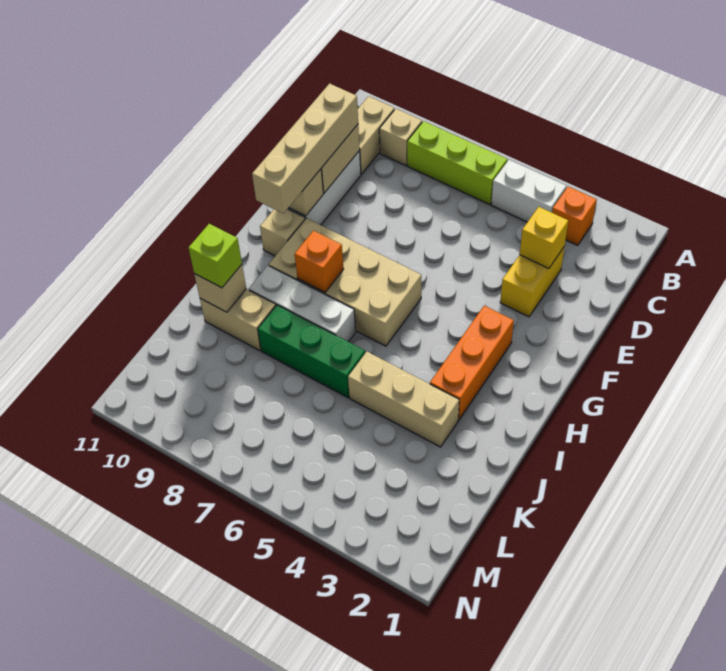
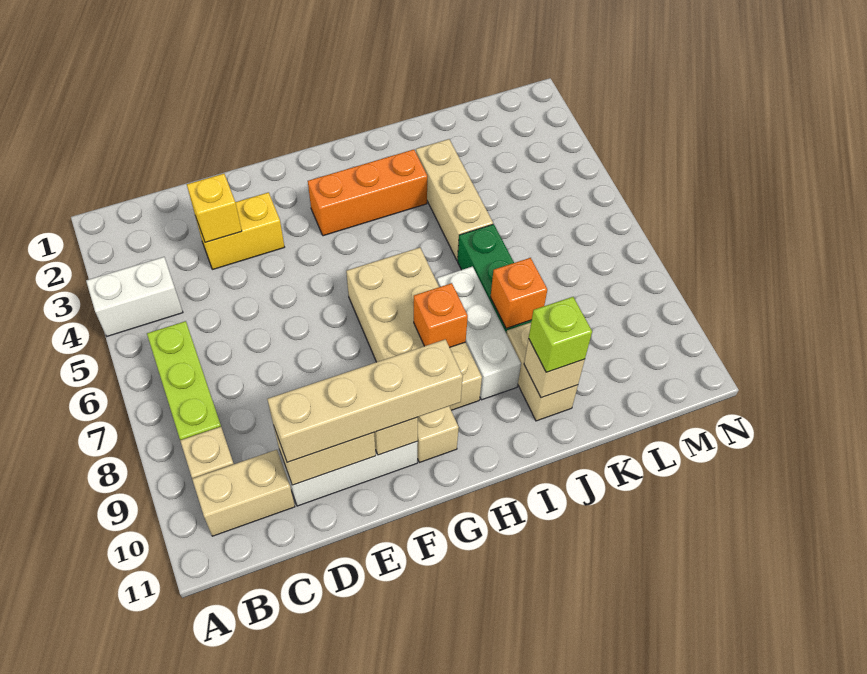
orange brick B3 level 1 -> orange brick J8 level 2
white brick B4:B5 level 1 -> white brick A4:B4 level 1

